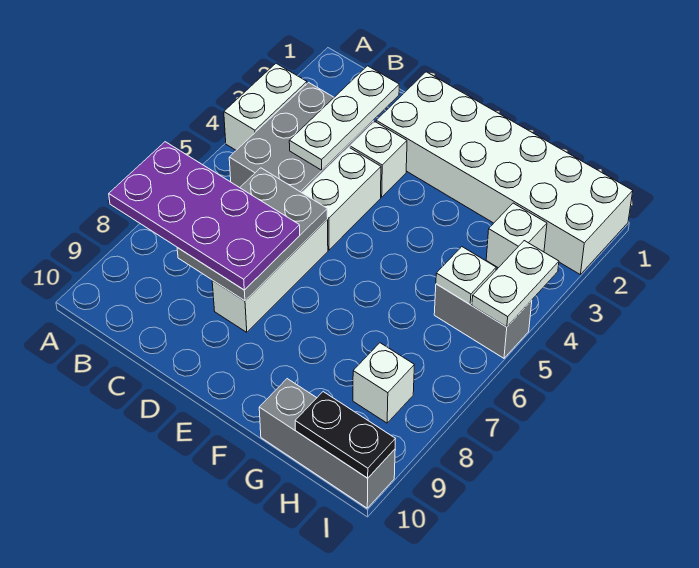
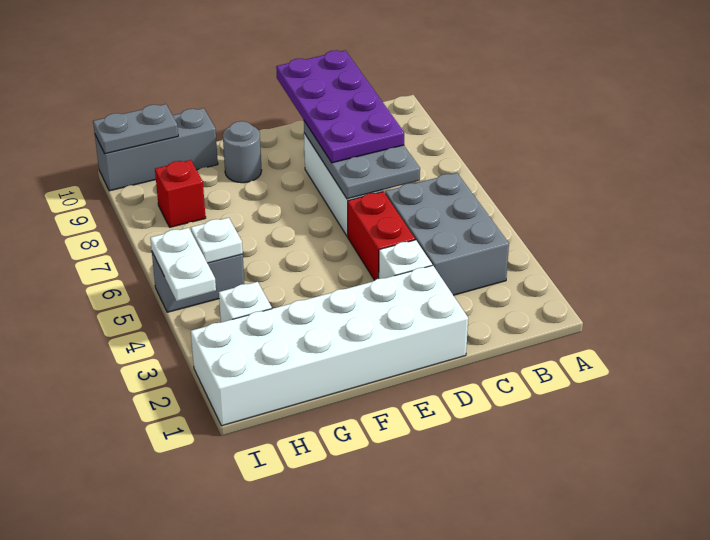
white brick A3:A4 level 1 -> none
purple plate A7:D8 level 3 -> purple plate C7:D10 level 3
white plate C2:C4 level 2 -> none
white brick D4:D5 level 1 -> red brick D4:D5 level 1
none -> grey round brick F9 level 1
white brick H8 level 1 -> red brick H8 level 1
black plate H10:I10 level 2 -> grey plate H10:I10 level 2

